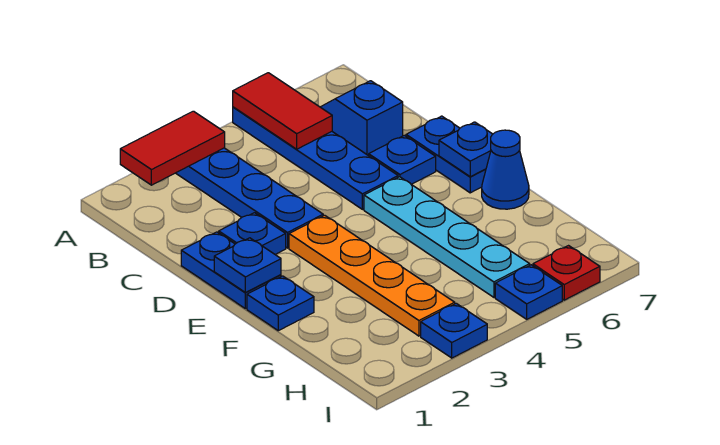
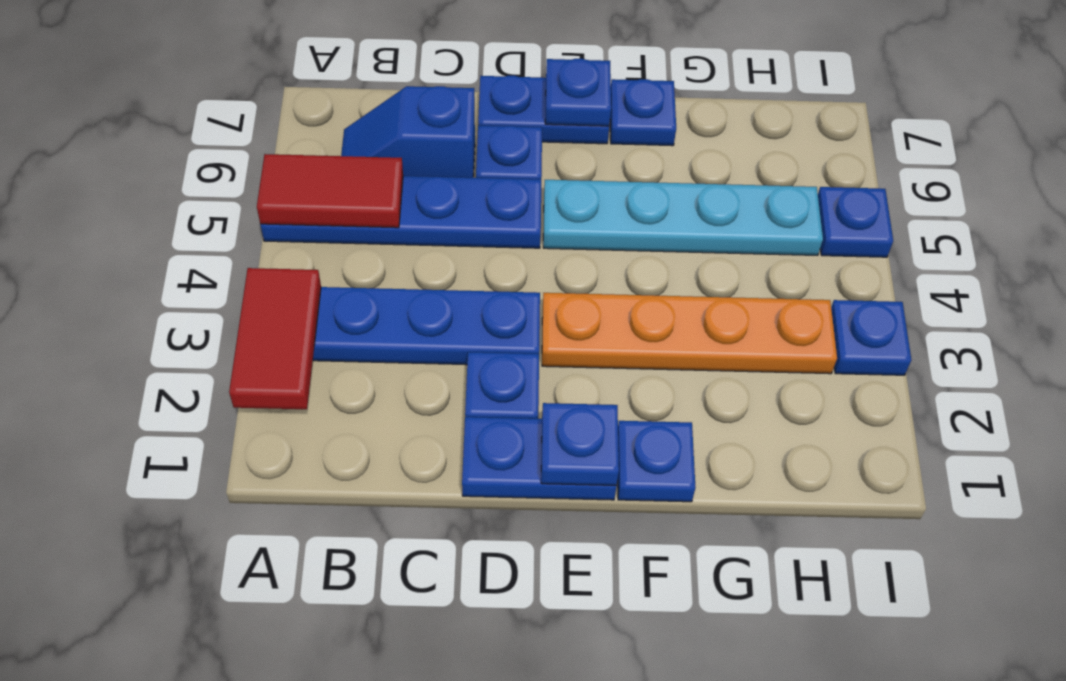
blue cone F7 level 1 -> blue plate F7 level 1
red plate I6 level 1 -> none

